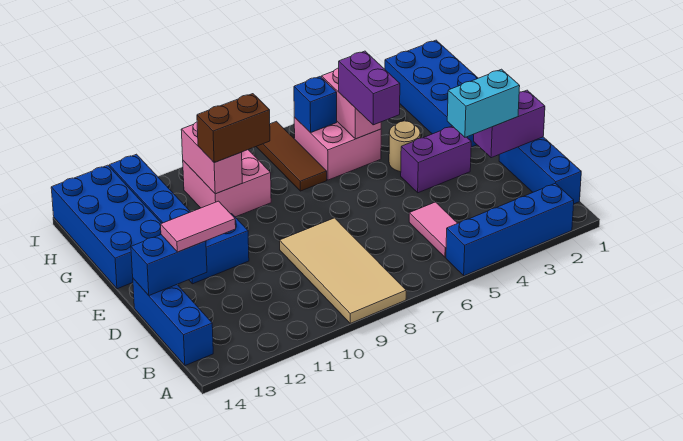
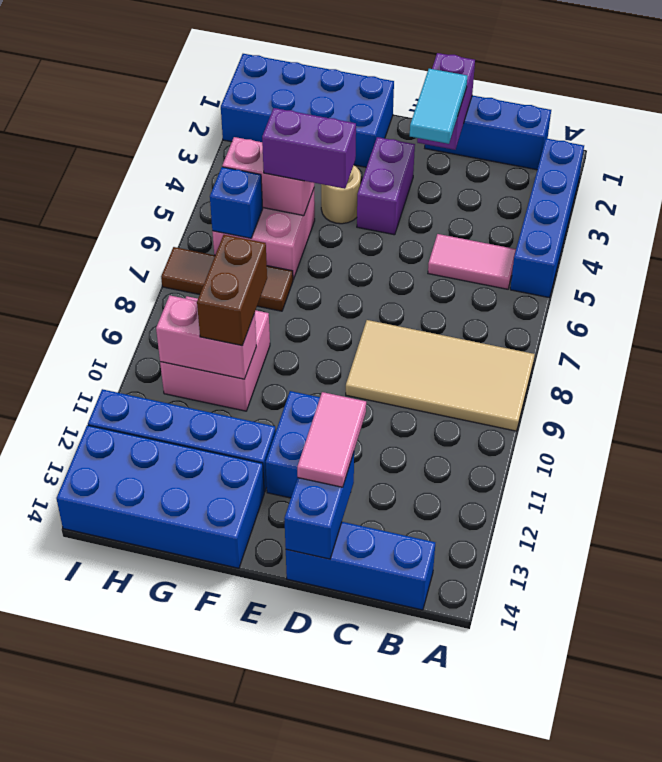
cyan brick D2:D3 level 3 -> cyan tile D2:D3 level 3

